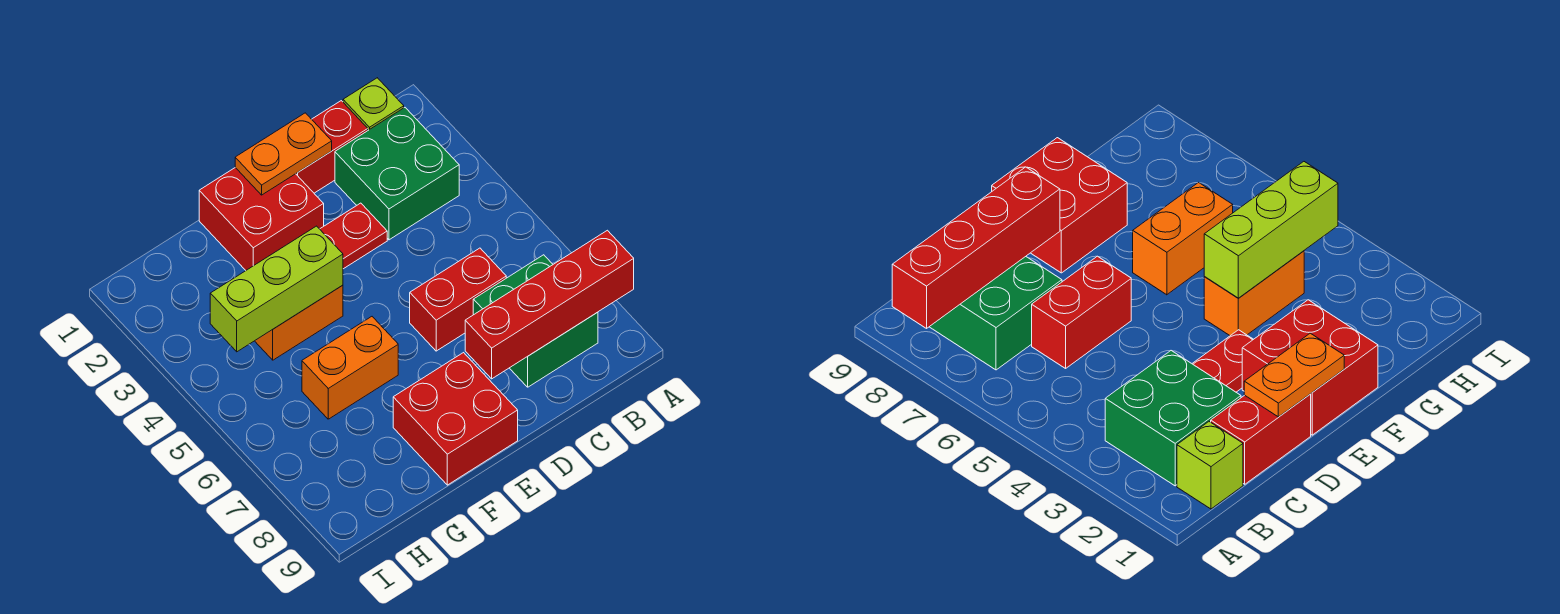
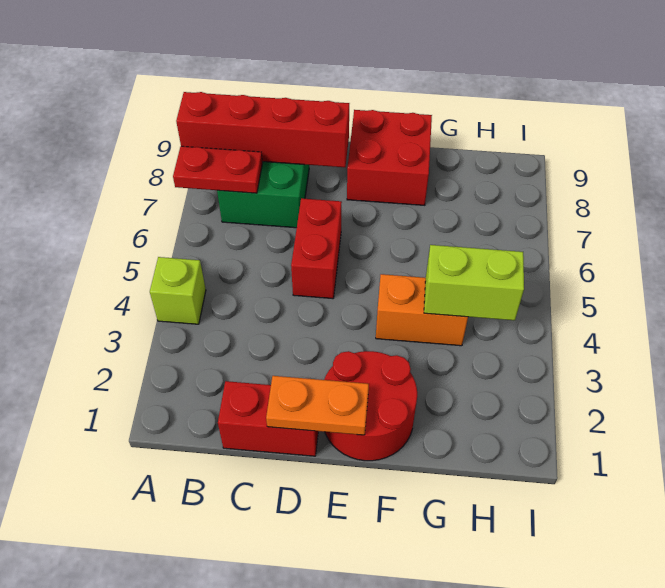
lime brick B1 level 1 -> lime brick A4 level 1
green brick B2:C3 level 1 -> none
red brick C6:D6 level 1 -> red brick D5:D6 level 1
red plate D3:E3 level 1 -> red plate A7:B7 level 2
red brick E1:F2 level 1 -> red round brick E1:F2 level 1
lime brick F4:H4 level 2 -> lime brick G4:H4 level 2
orange brick F6:G6 level 1 -> none

